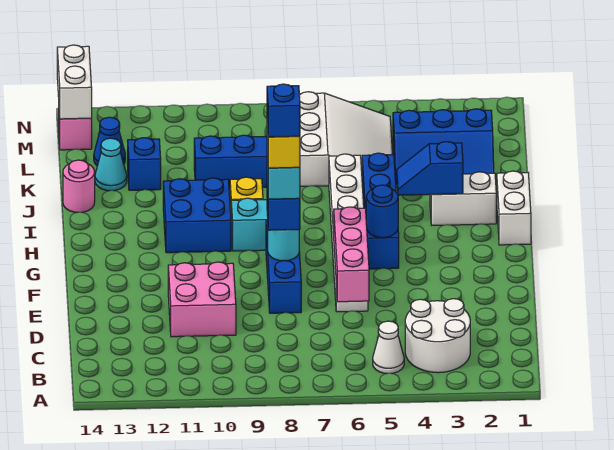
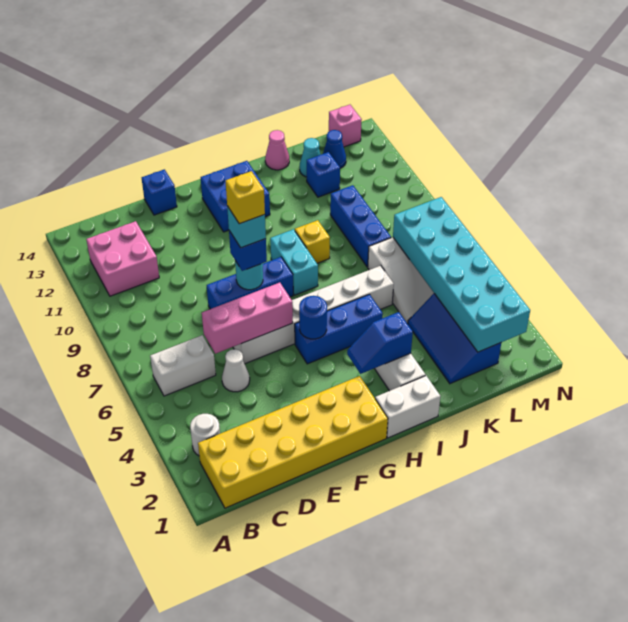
none -> yellow brick B1:G2 level 1
white round brick B3:C4 level 1 -> white round brick B3 level 1
white cone B5 level 1 -> white cone D5 level 1
pink brick D10:E11 level 1 -> pink brick B11:C12 level 1
blue brick F8 level 6 -> blue brick E14 level 1
blue brick G5:J5 level 1 -> blue brick G5:I5 level 1
blue brick H10:I11 level 1 -> blue brick G12:H13 level 1
blue slope I3:I4 level 2 top 3 -> blue slope H3:I3 level 2 top I
pink round brick J14 level 1 -> pink cone J14 level 1
none -> cyan brick L2:M7 level 2
white brick M14:N14 level 2 -> white brick B6:C6 level 1

